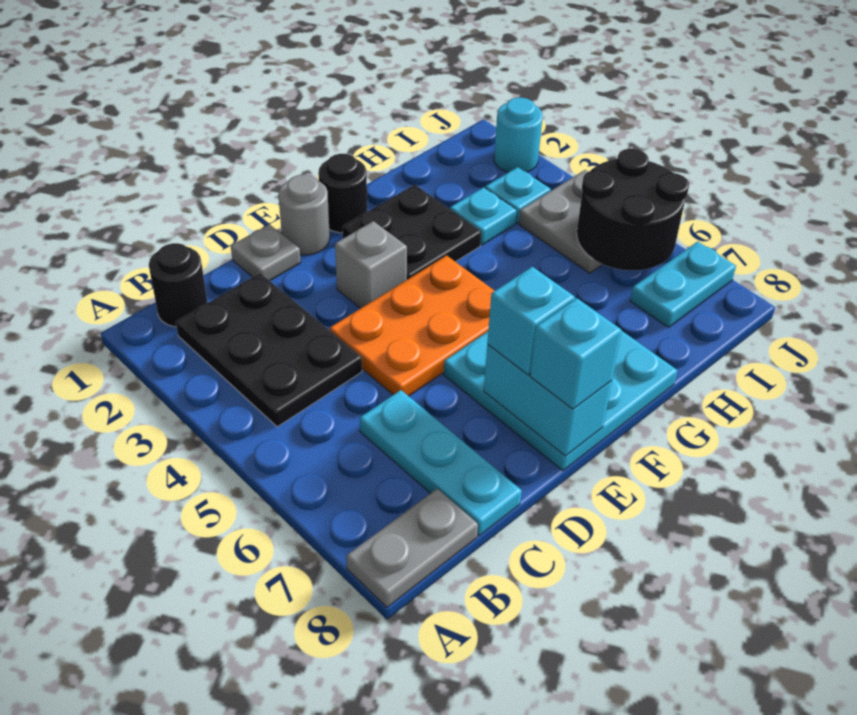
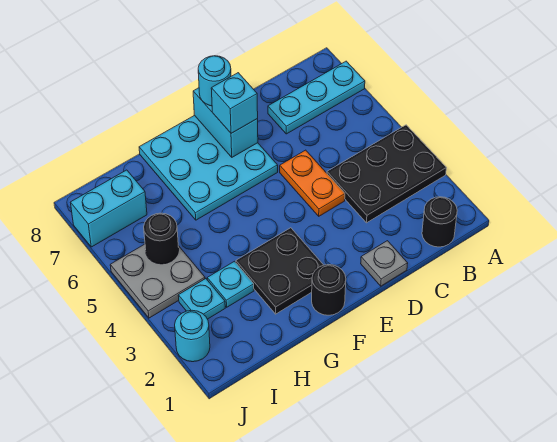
grey plate A8:B8 level 1 -> none
black plate B2:C4 level 1 -> black plate A3:C4 level 1
cyan plate C6:C8 level 1 -> cyan plate A7:C7 level 1
orange plate D4:F5 level 1 -> orange plate D4:D5 level 1
grey round brick E1 level 1 -> none
grey brick E3 level 1 -> none
cyan brick E8 level 3 -> cyan round brick E8 level 3
black round brick I5:J6 level 2 -> black round brick I5 level 2
cyan plate I7:J7 level 1 -> cyan brick I7:J7 level 1

